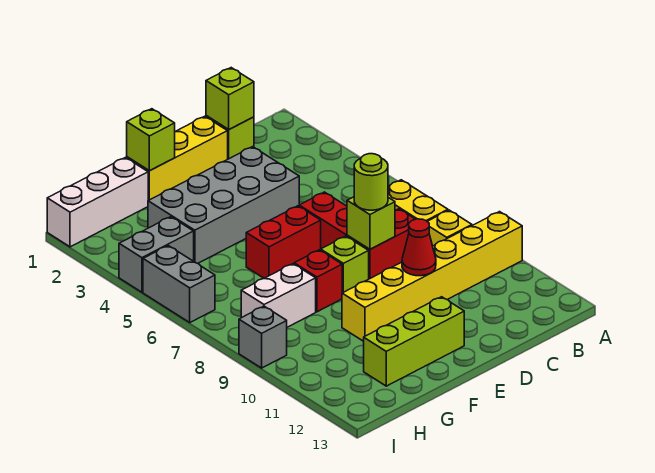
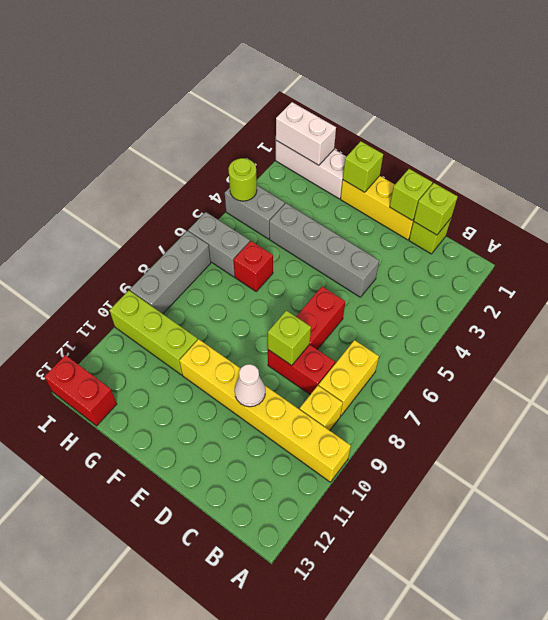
grey brick D3:G4 level 1 -> grey brick D4:G4 level 1
lime round brick D8 level 3 -> lime round brick I4 level 2
red cone D10 level 2 -> white cone D10 level 2
red brick E6:F6 level 1 -> red brick H13:I13 level 1
lime brick E8 level 1 -> lime brick D1 level 2
lime brick E12:G12 level 1 -> lime brick G10:I10 level 1
red brick F8 level 1 -> red brick G6 level 1
white brick G8:H8 level 1 -> white brick H1:I1 level 2
grey brick I5:I6 level 1 -> grey brick H6:I6 level 1
grey brick I9 level 1 -> grey brick I7:I9 level 1

